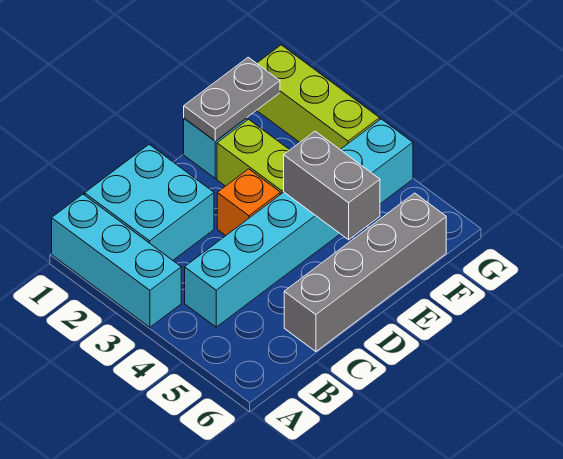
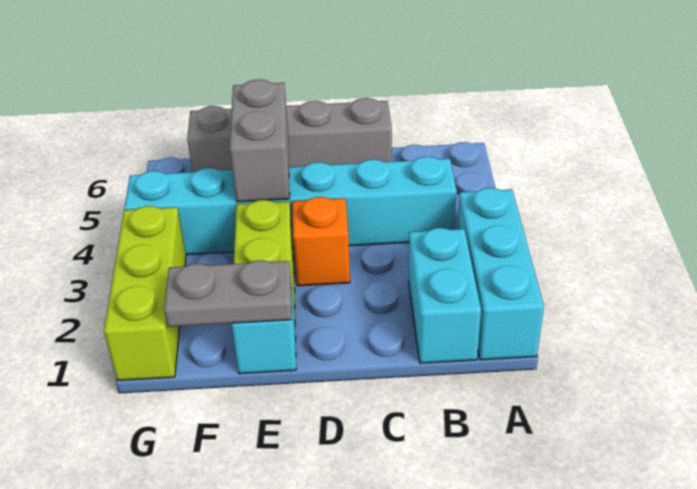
cyan brick B1:C2 level 1 -> cyan brick B1:B2 level 1

